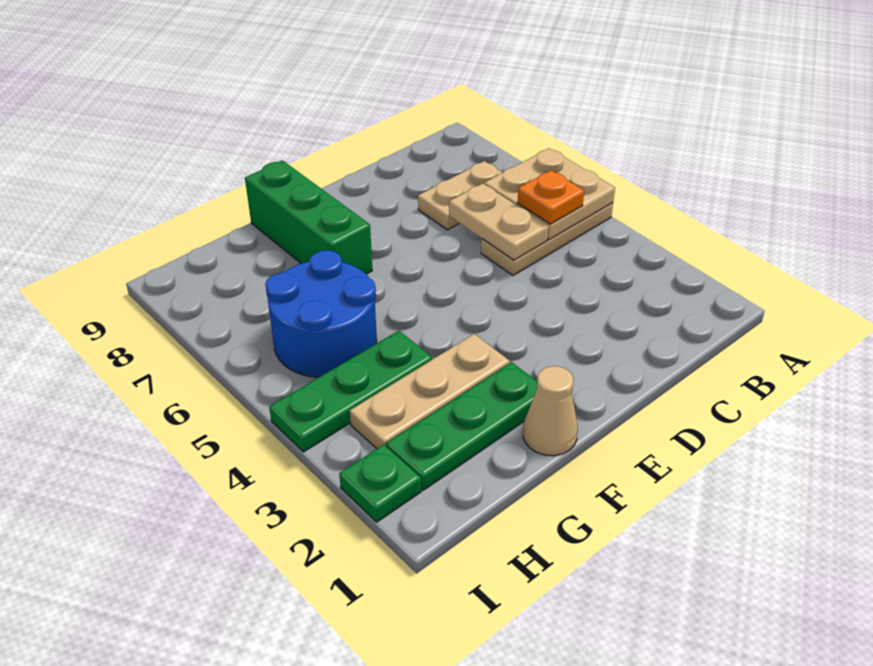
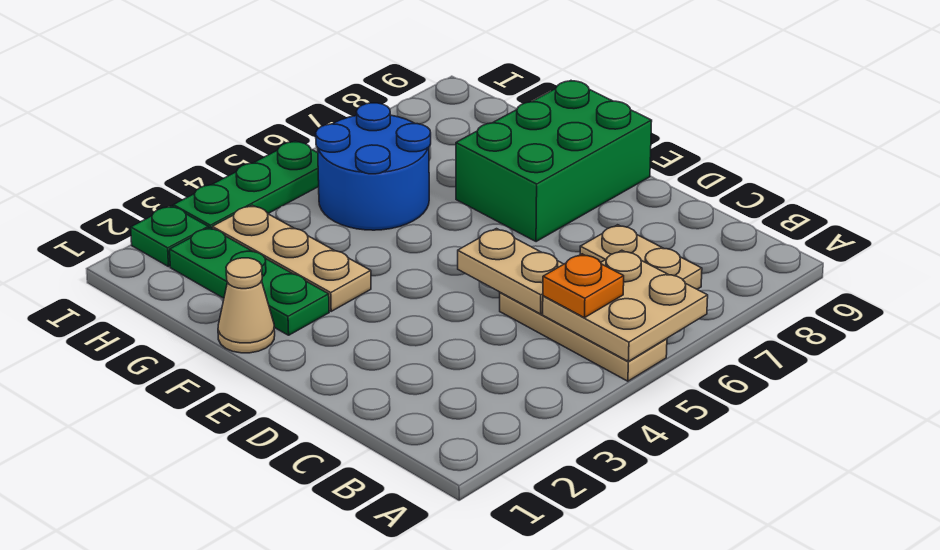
tan plate C5:C6 level 2 -> tan plate C5:D5 level 2
green brick F7:F9 level 1 -> green brick E7:F9 level 1
green plate G4:I4 level 1 -> green plate I3:I5 level 1

